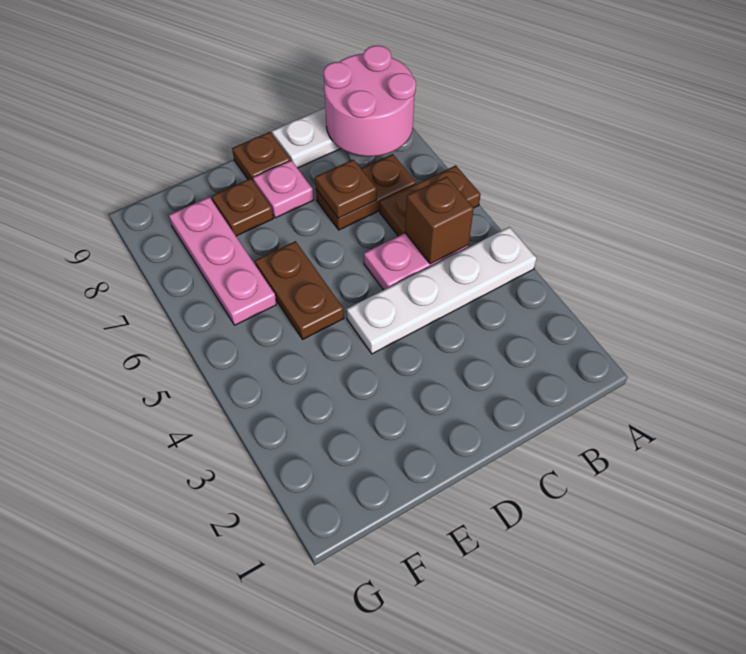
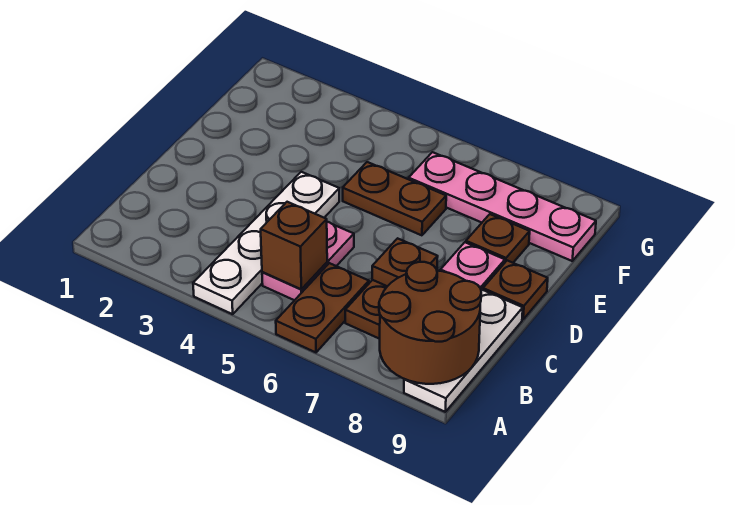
pink round brick A8:B9 level 2 -> brown round brick A8:B9 level 2
pink plate F6:F8 level 1 -> pink plate F6:F9 level 1

